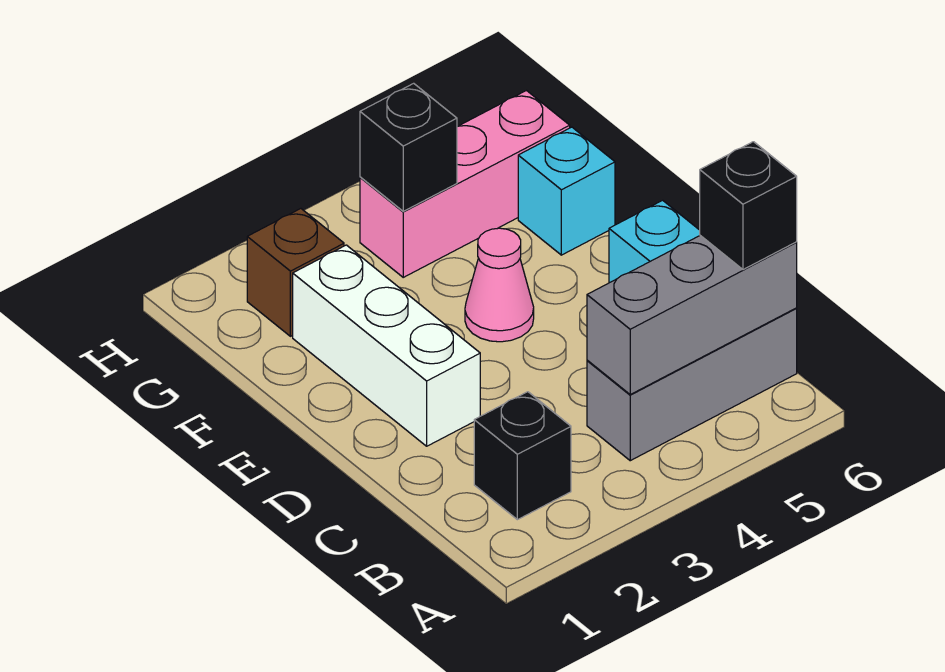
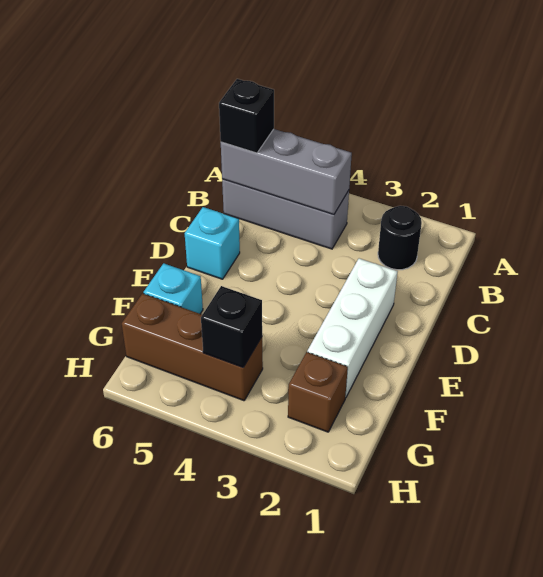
black brick B2 level 1 -> black round brick B2 level 1
pink cone E4 level 1 -> none
pink brick G4:G6 level 1 -> brown brick G4:G6 level 1

